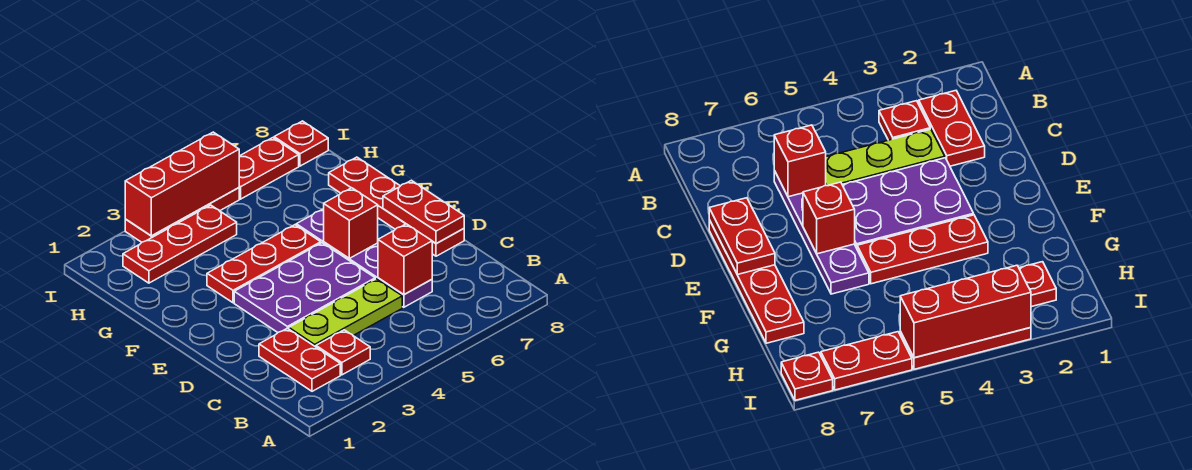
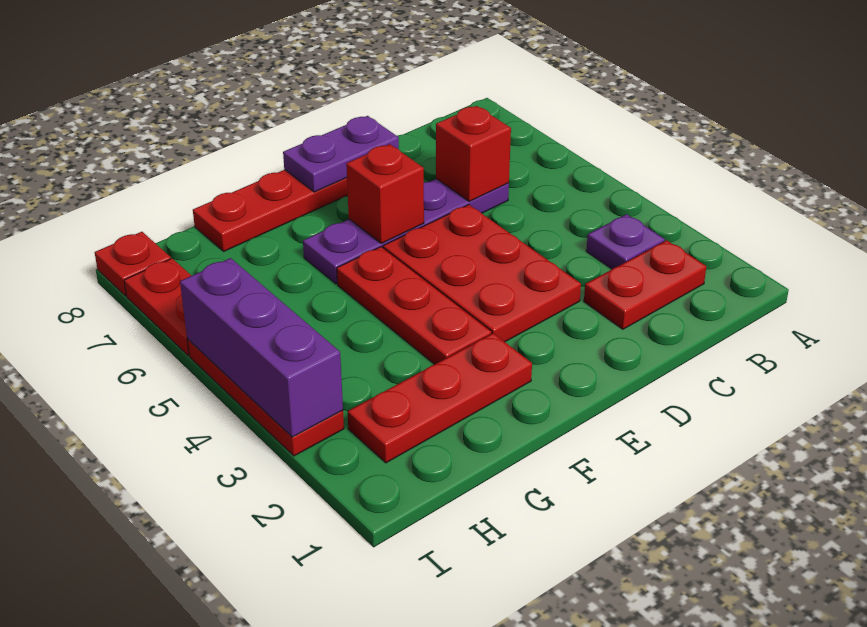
red plate B3 level 1 -> purple plate B3 level 1
lime plate C3:C5 level 1 -> none
purple plate D3:E5 level 1 -> red plate D3:E5 level 1
red plate D8:E8 level 2 -> purple plate D8:E8 level 2
red plate H2:H4 level 1 -> red plate F2:H2 level 1
red brick I3:I5 level 2 -> purple brick I3:I5 level 2

